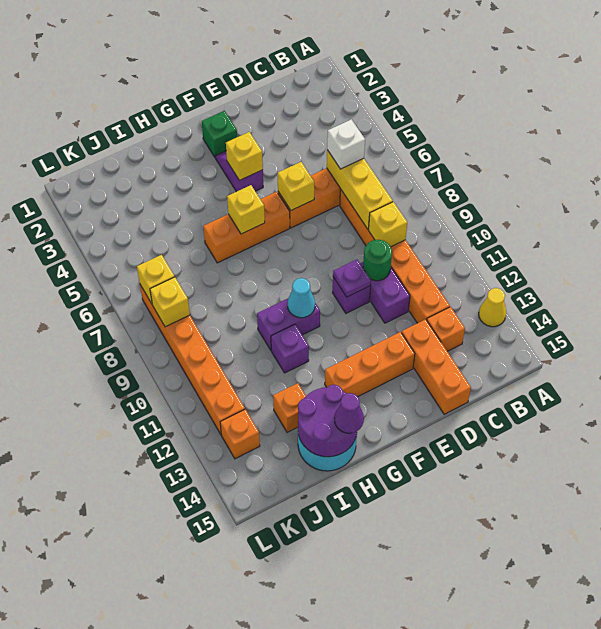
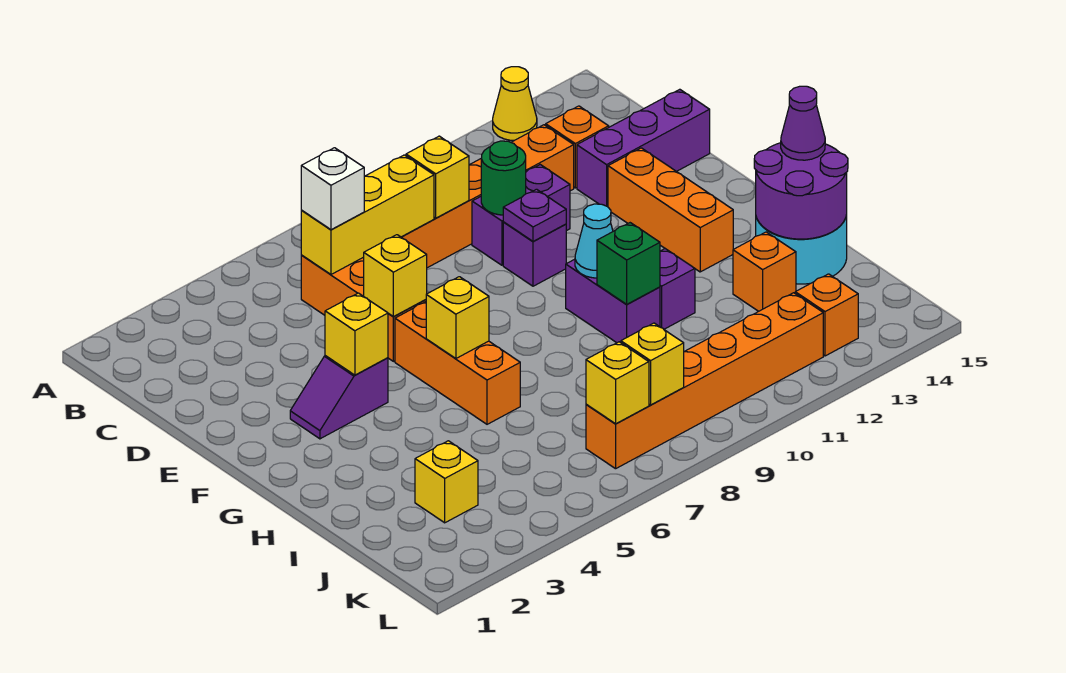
orange brick D13:D15 level 1 -> purple brick D13:D15 level 1
green brick F2 level 1 -> green brick H10 level 2
none -> yellow brick J3 level 1

